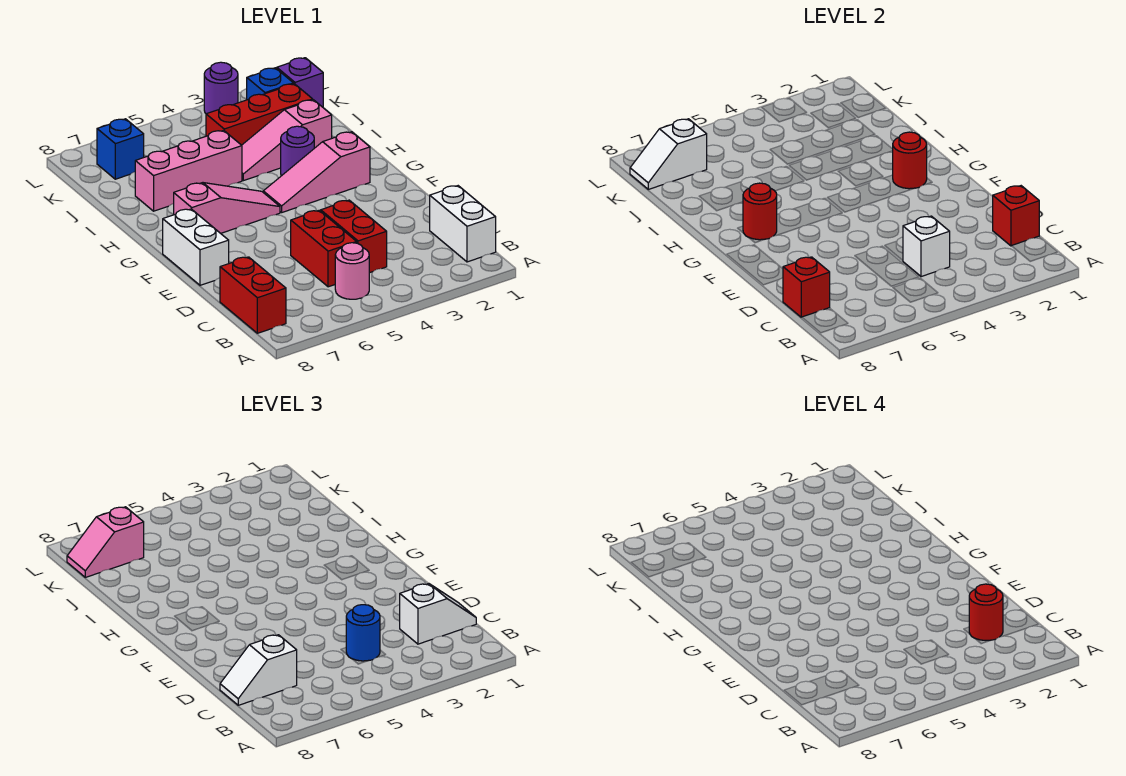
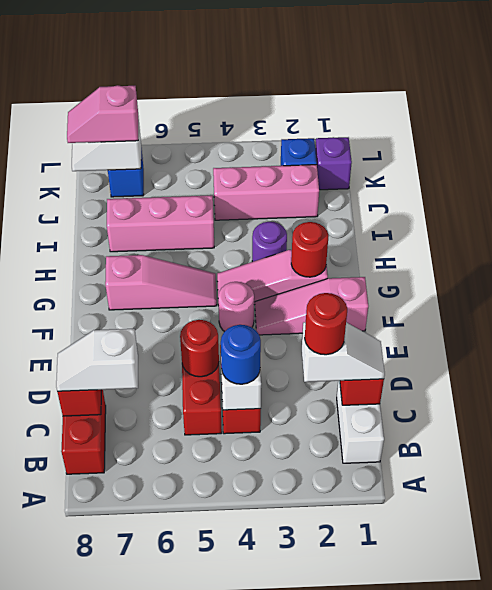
pink round brick B5 level 1 -> pink round brick F4 level 1
white brick E8:F8 level 1 -> none
red round brick G7 level 2 -> red round brick D5 level 2
pink slope I2:I4 level 1 top 2 -> pink slope F1:F3 level 1 top 1
red brick J2:J4 level 1 -> pink brick J2:J4 level 1
purple round brick L3 level 1 -> none

